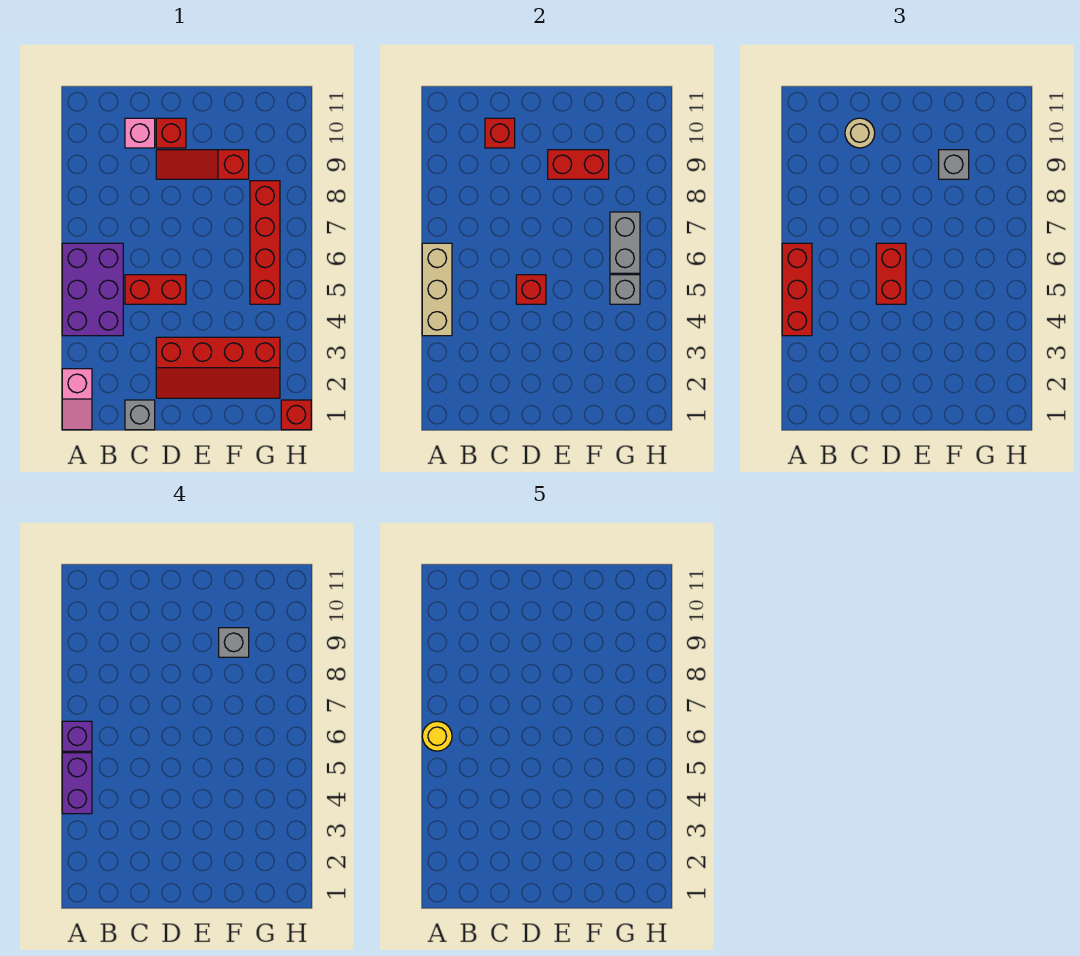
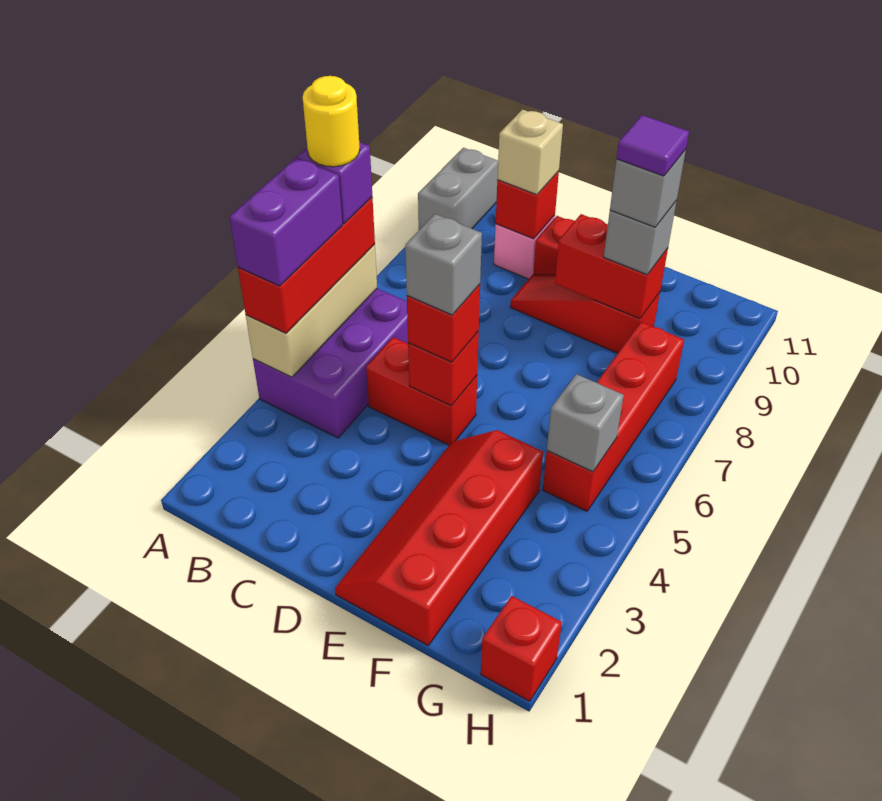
pink slope A1:A2 level 1 top 2 -> none
grey brick C1 level 1 -> grey brick D5 level 4
tan round brick C10 level 3 -> tan brick C10 level 3
red slope D2:G3 level 1 top 3 -> red slope E1:F4 level 1 top F
red brick D5:D6 level 3 -> red brick D5 level 3
none -> purple tile F9 level 5
grey brick G6:G7 level 2 -> grey brick A10:A11 level 1

